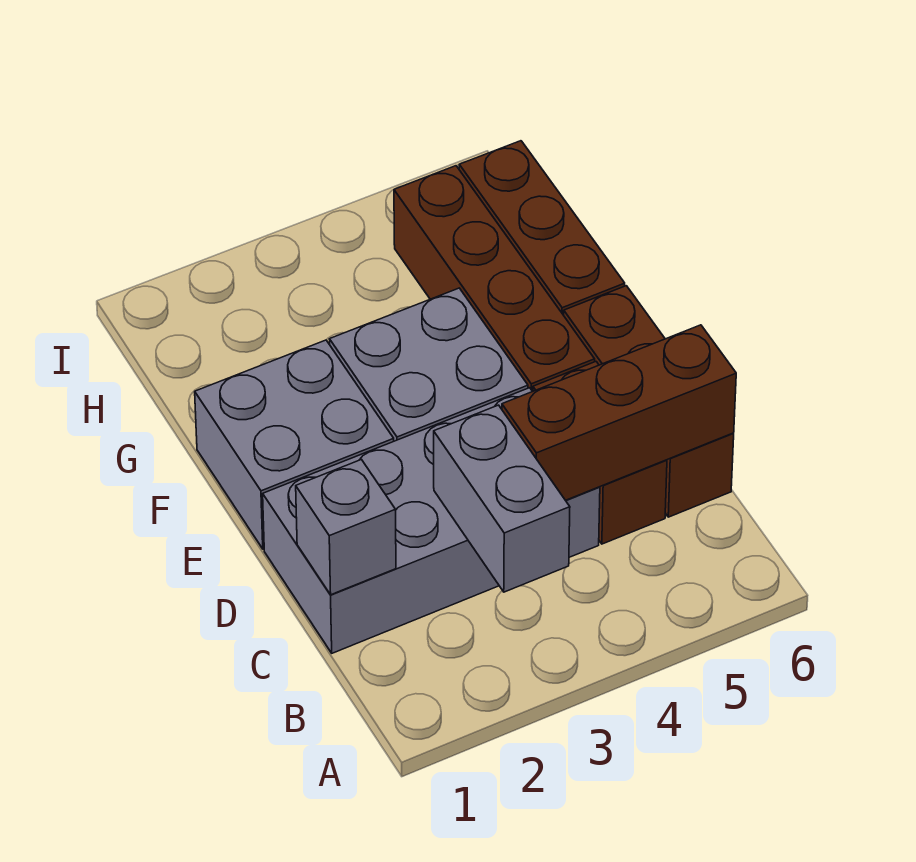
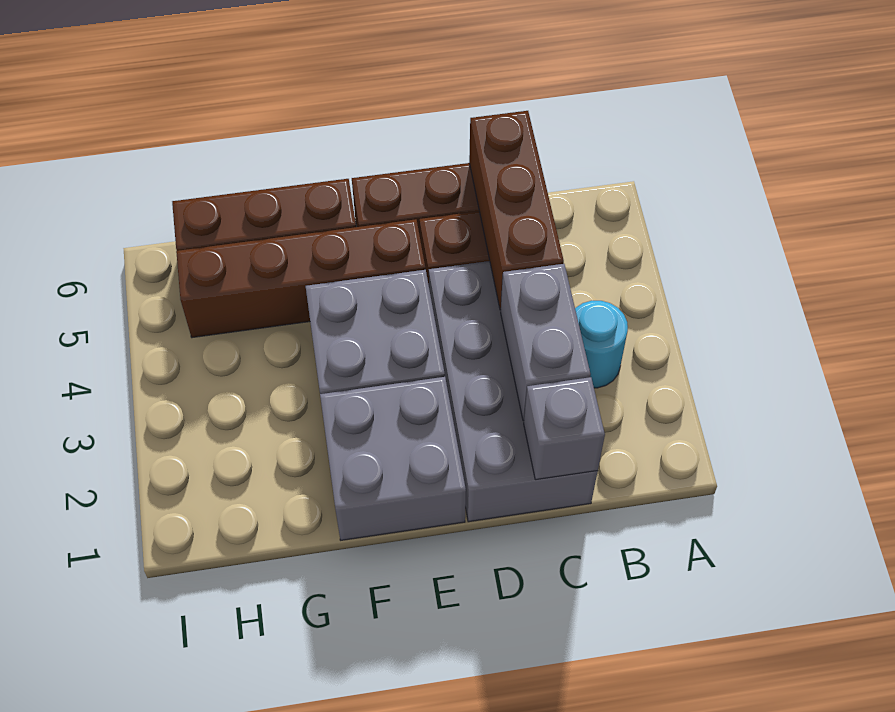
none -> cyan round brick B3 level 1
grey brick B3:C3 level 2 -> grey brick C2:C3 level 2

